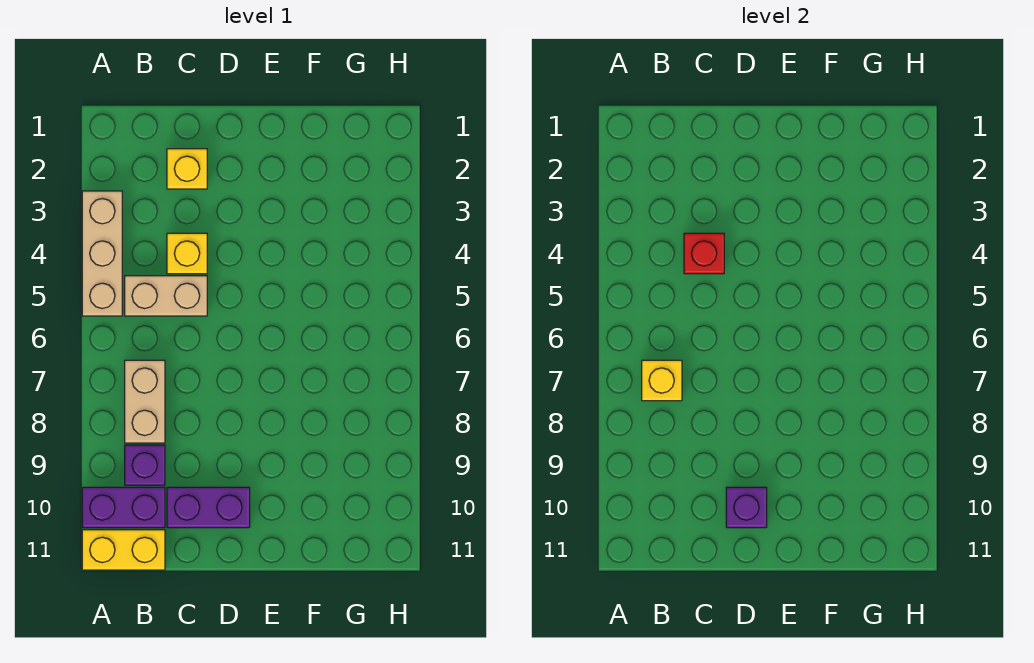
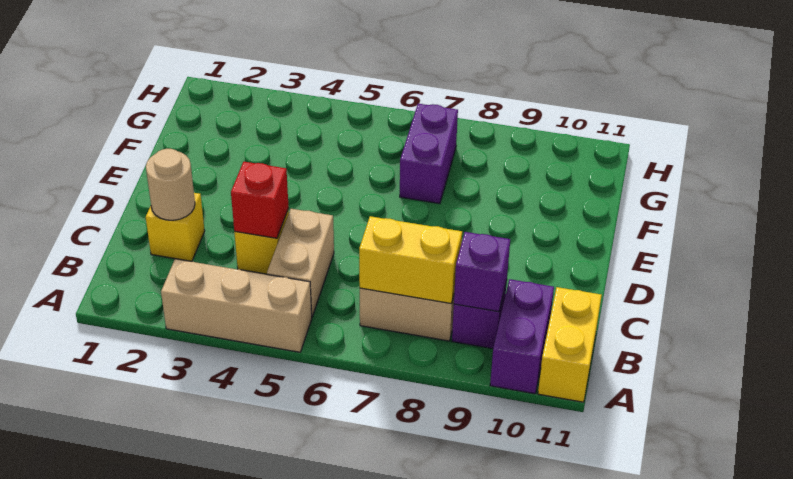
yellow brick B7 level 2 -> yellow brick B7:B8 level 2
none -> tan round brick C2 level 2
purple brick C10:D10 level 1 -> purple brick F7:G7 level 1
purple brick D10 level 2 -> purple brick B9 level 2

